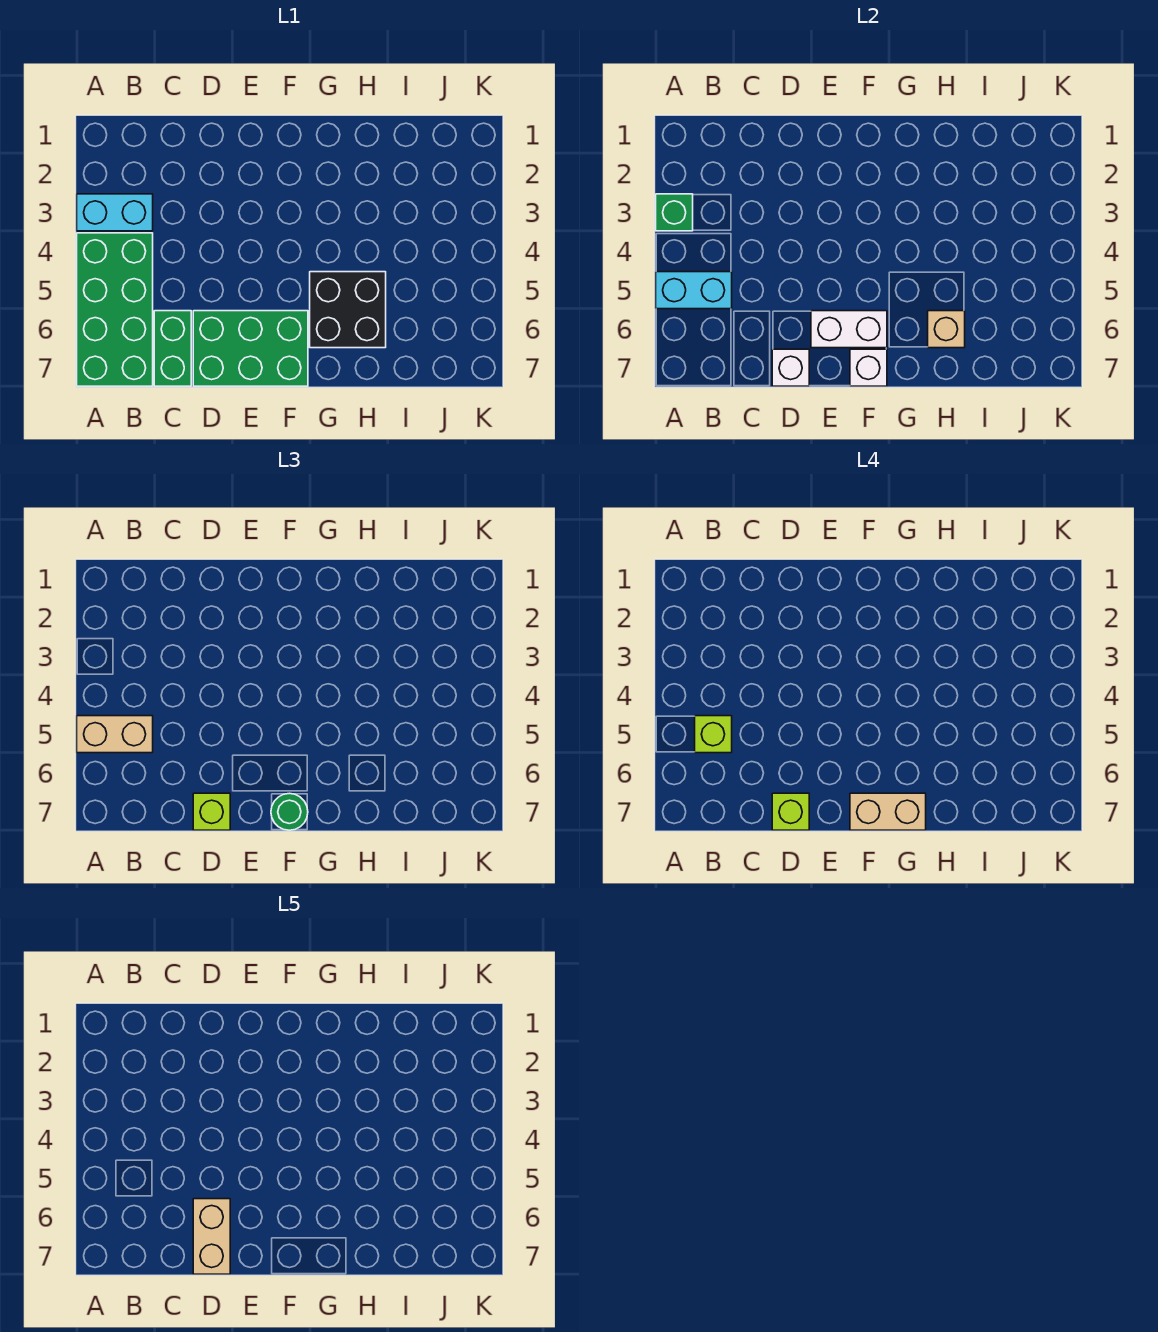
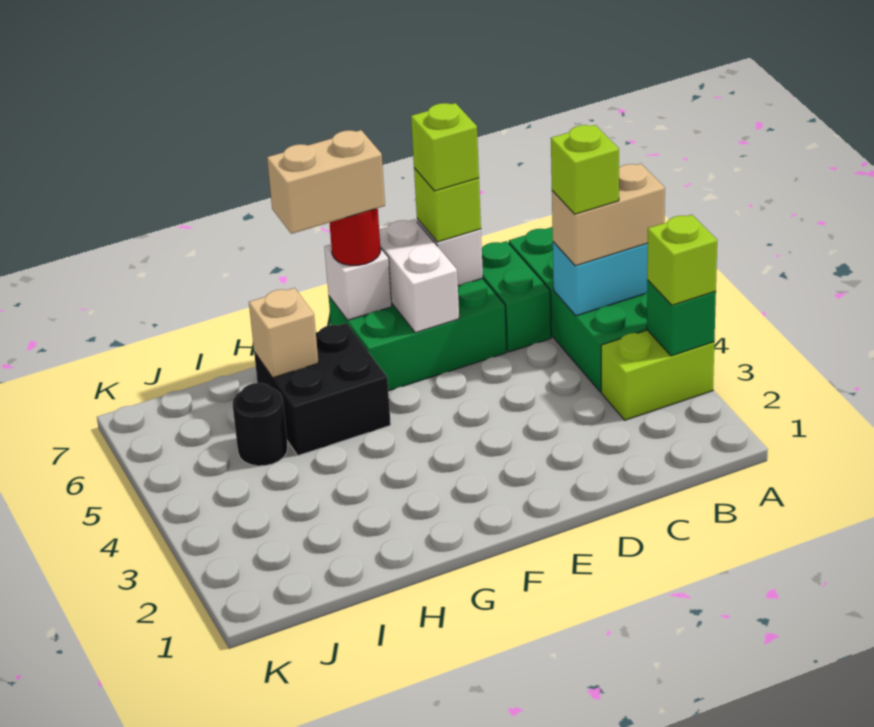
cyan brick A3:B3 level 1 -> lime brick A3:B3 level 1
none -> lime brick A3 level 3
tan brick D6:D7 level 5 -> none
white brick E6:F6 level 2 -> white brick E6:E7 level 2
green round brick F7 level 3 -> red round brick F7 level 3
none -> black round brick I5 level 1

